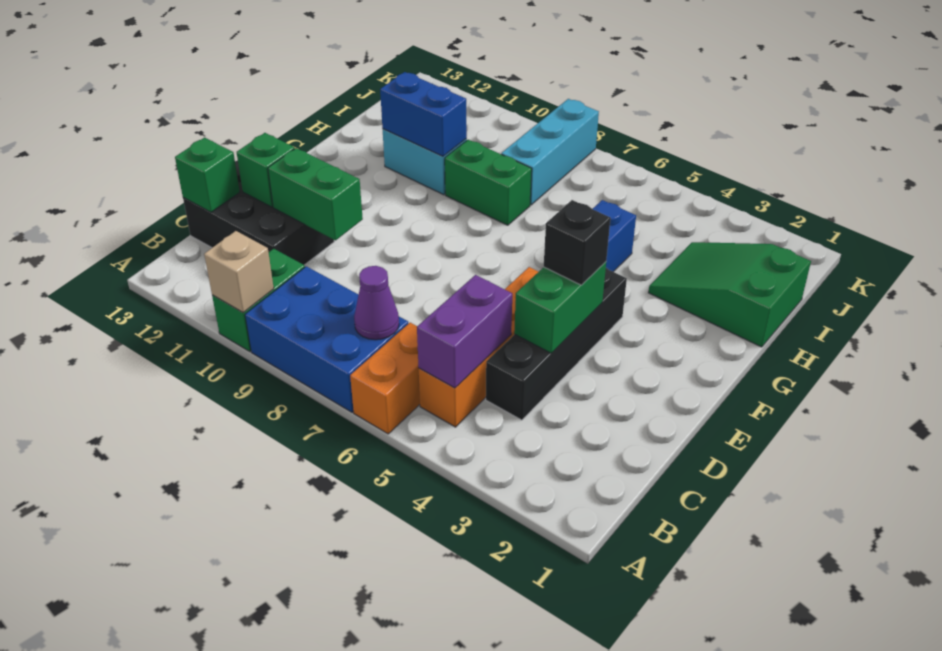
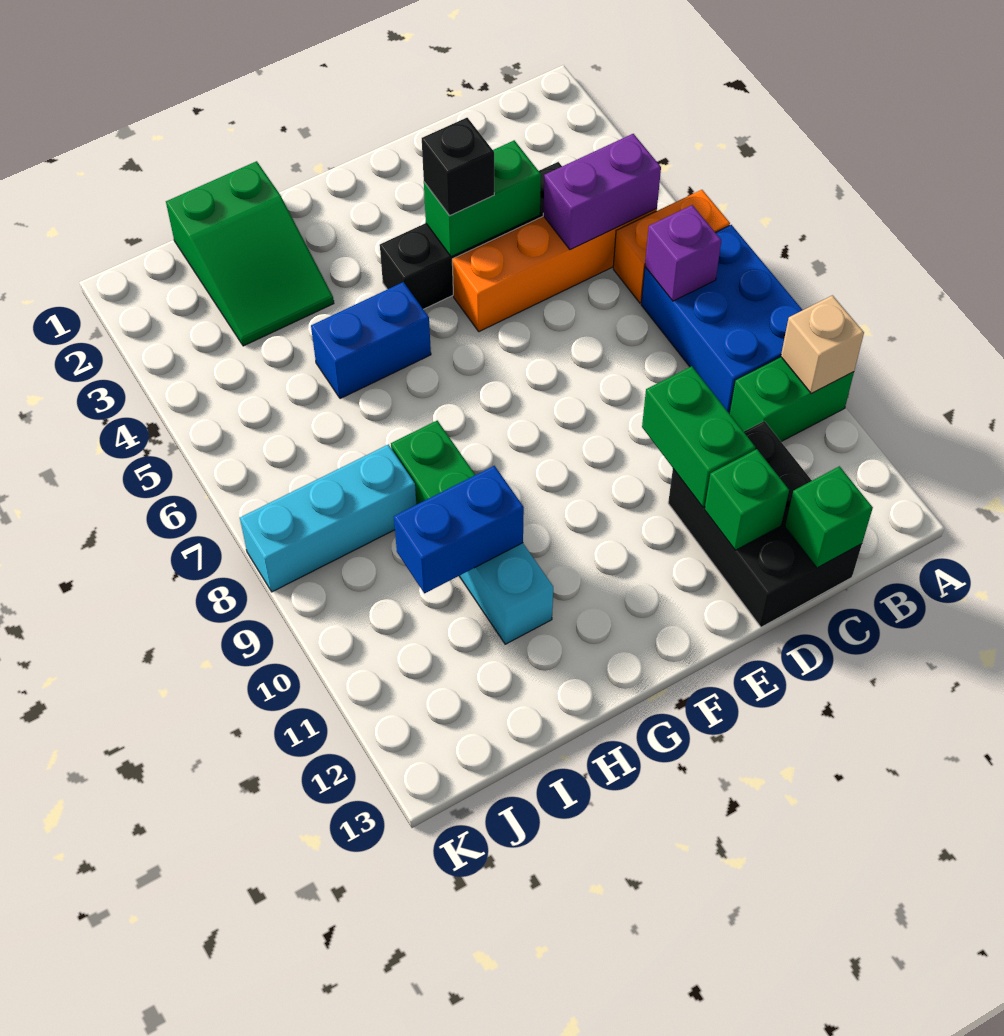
purple cone B7 level 2 -> purple brick B7 level 2
blue brick H10:H11 level 2 -> blue brick H10:I10 level 2

